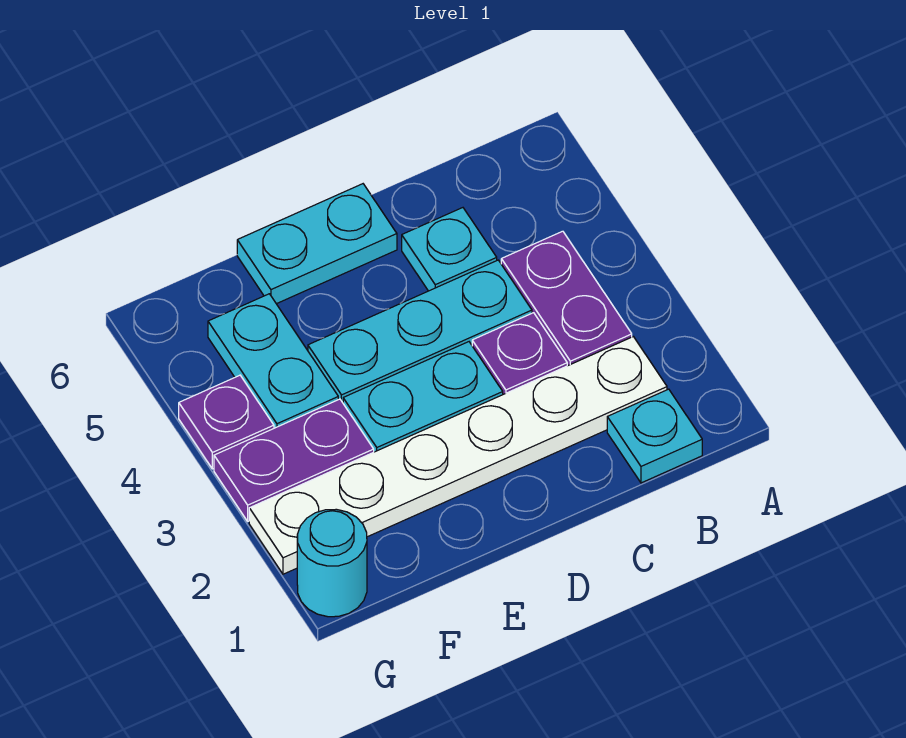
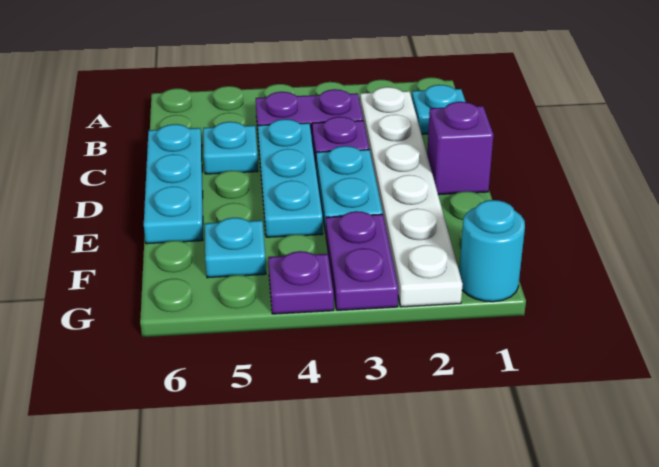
none -> purple brick D1 level 1
cyan plate D6:E6 level 1 -> cyan plate C6:E6 level 1
cyan plate F4:F5 level 1 -> cyan plate F5 level 1

